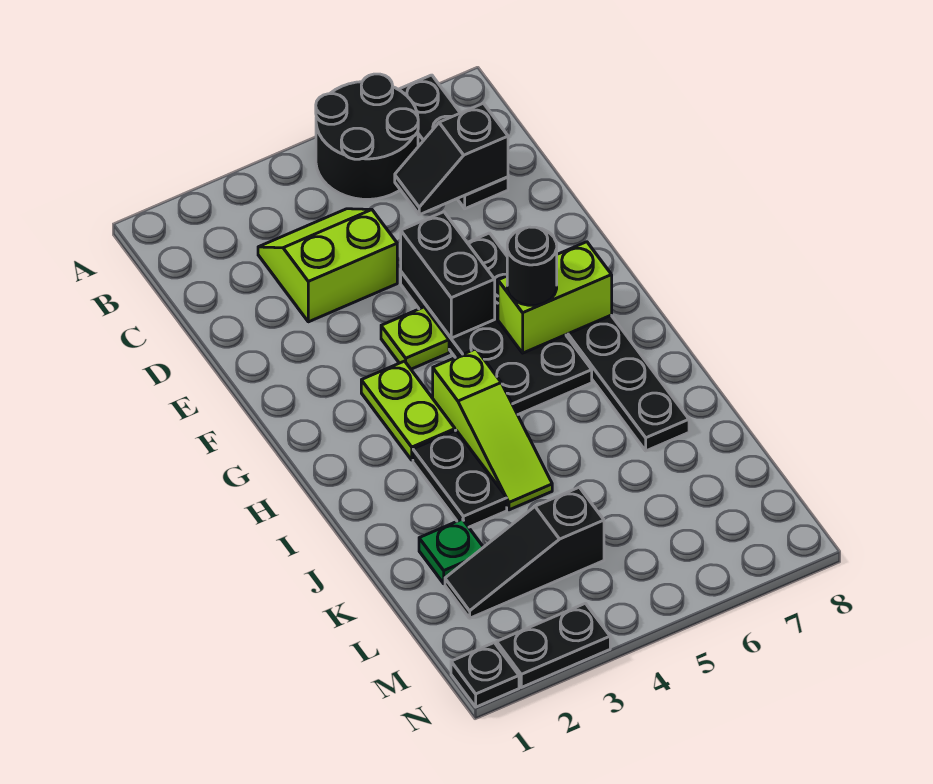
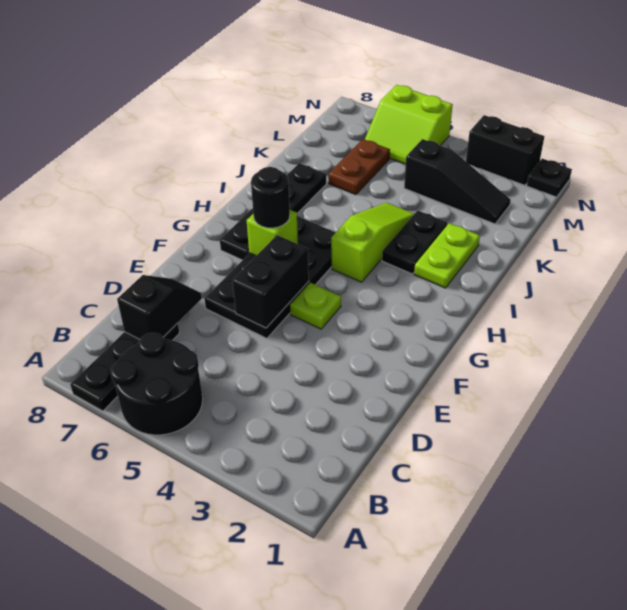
lime slope C3:D4 level 1 top D -> lime slope M5:N6 level 1 top N
black slope C6:C7 level 2 top 7 -> black slope C7:D7 level 2 top C
lime plate G3:H3 level 1 -> lime plate I2:J2 level 1
lime brick G6:G7 level 2 -> lime brick G6 level 2
green plate K2 level 1 -> none
none -> brown plate K6:L6 level 1
black plate N2:N3 level 1 -> black brick N2:N3 level 1

